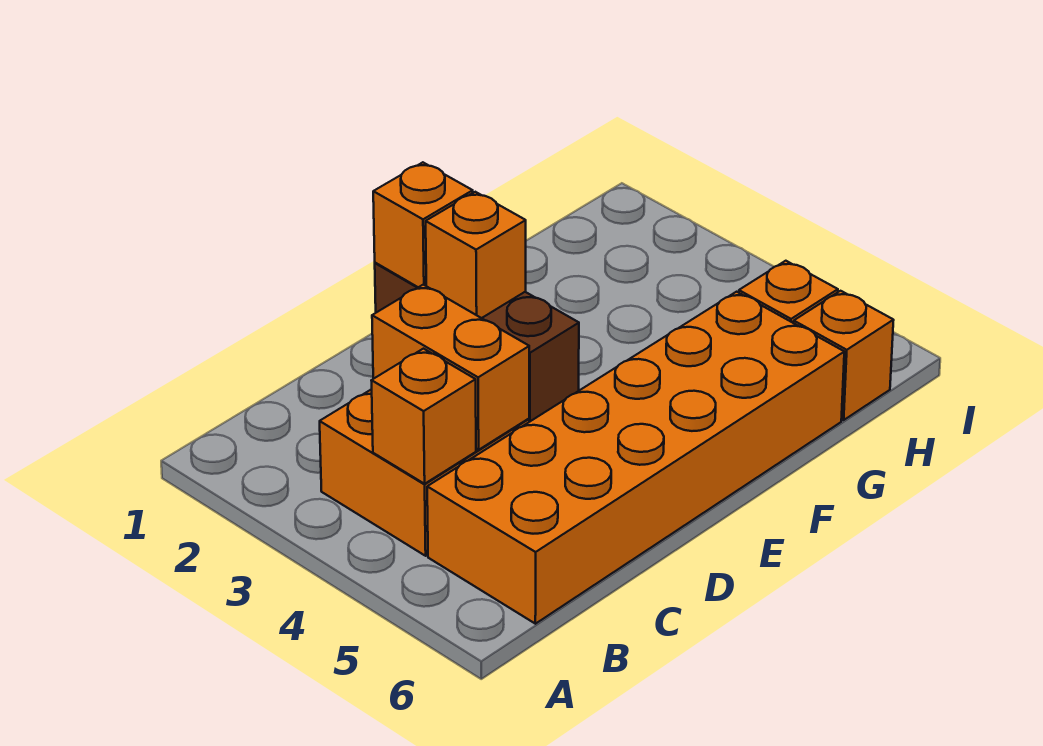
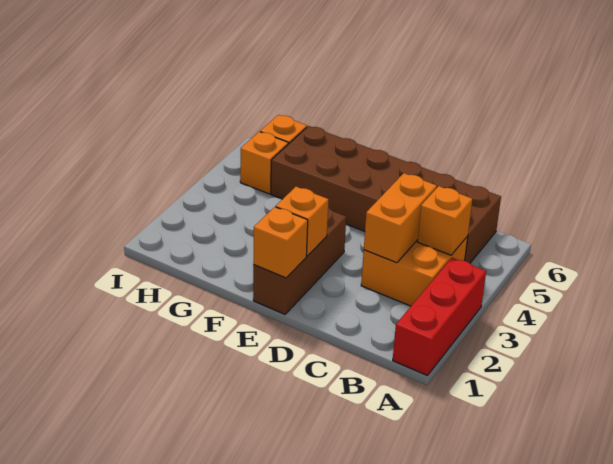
none -> red brick A1:A3 level 1
orange brick B5:G6 level 1 -> brown brick B5:G6 level 1

